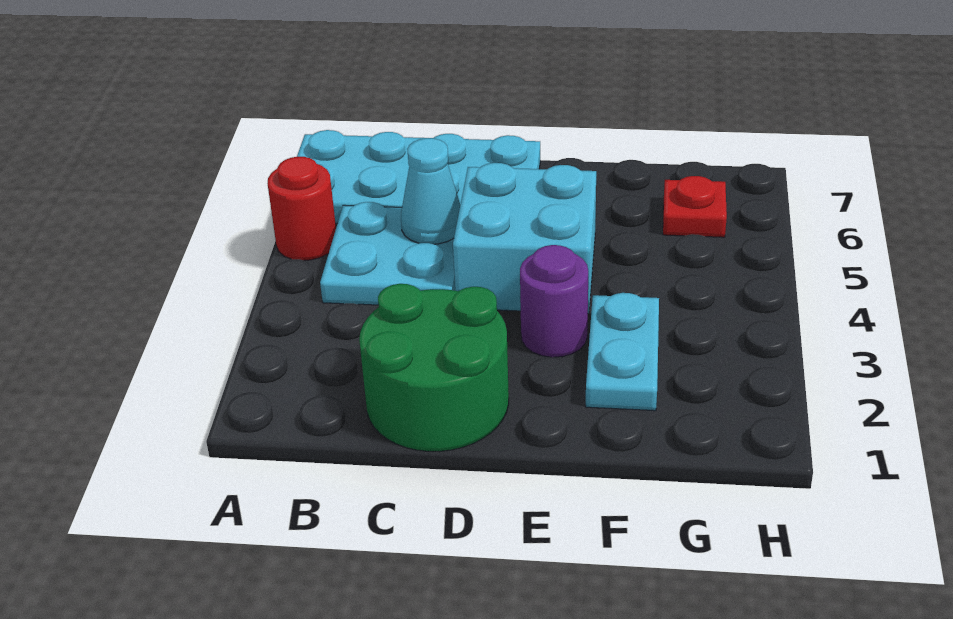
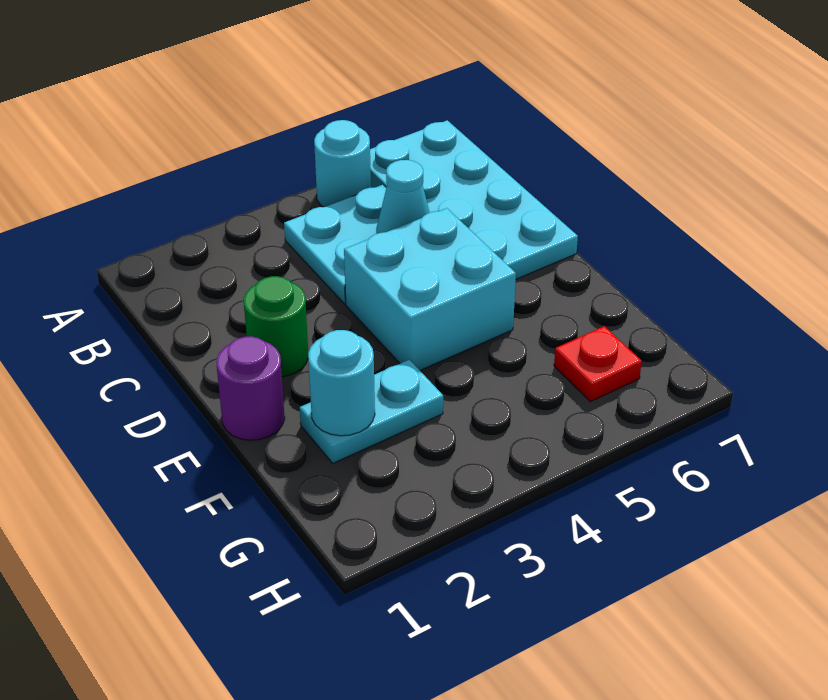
red round brick A5 level 1 -> cyan round brick A5 level 1
green round brick C1:D2 level 1 -> green round brick D2 level 1
purple round brick E3 level 1 -> purple round brick E1 level 1
none -> cyan round brick F2 level 2

